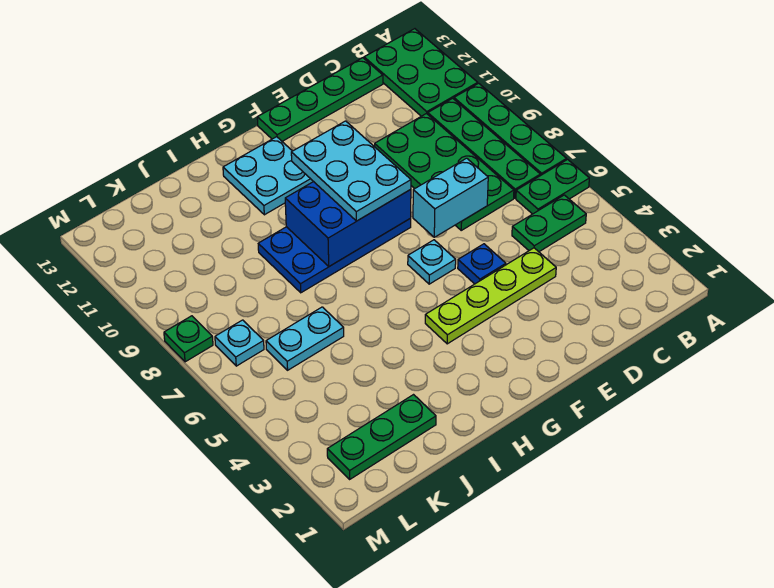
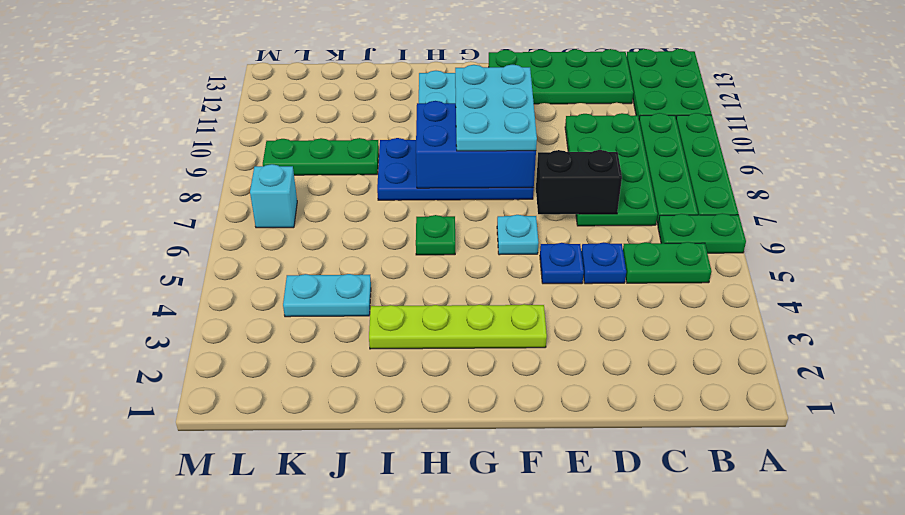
green plate C13:F13 level 1 -> green plate C12:F13 level 1
lime plate D4:G4 level 1 -> lime plate F3:I3 level 1
none -> blue plate D5 level 1
cyan brick D7:E7 level 2 -> black brick D7:E7 level 2
green plate J2:L2 level 1 -> green plate J9:L9 level 1
cyan plate J6:K6 level 1 -> cyan plate J4:K4 level 1
cyan plate L7 level 1 -> cyan brick L7 level 1
green plate M8 level 1 -> green plate H6 level 1

